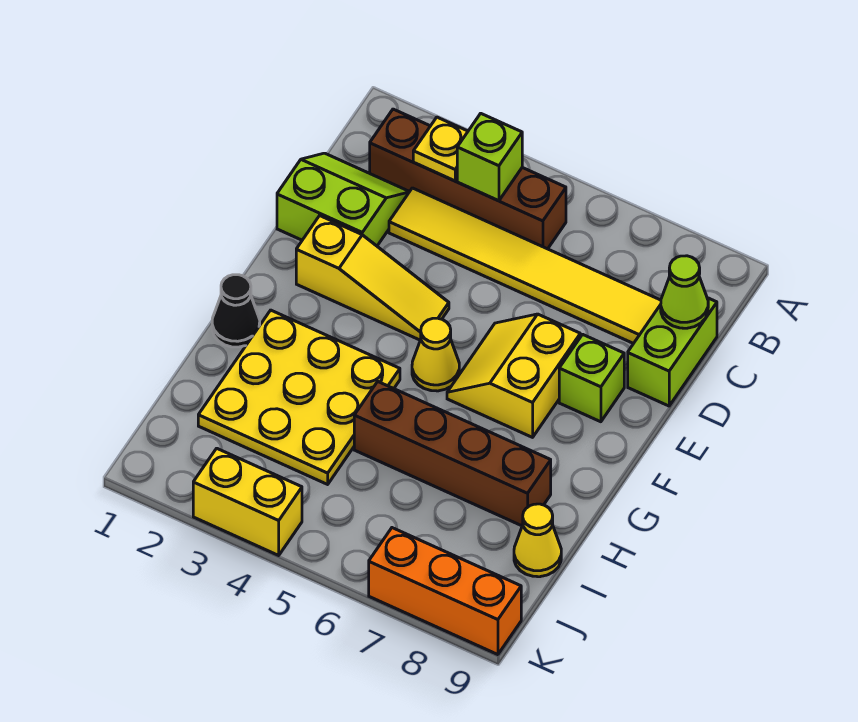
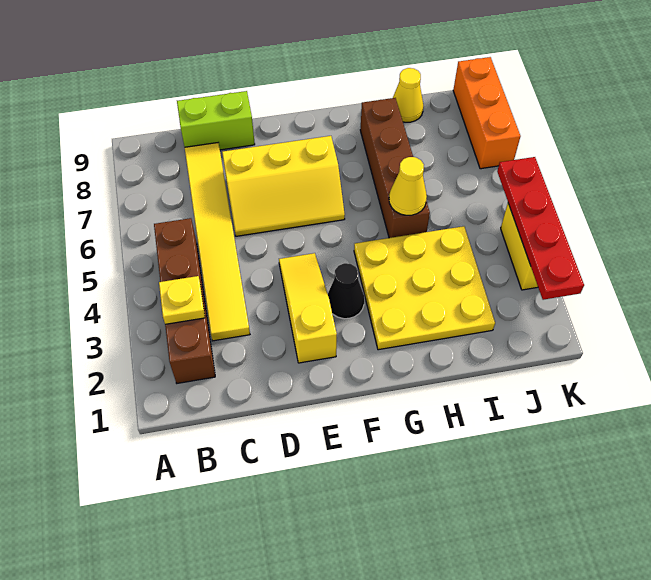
lime brick B4 level 2 -> none
lime slope C1:D2 level 1 top D -> none
lime cone C9 level 2 -> none
yellow slope E6:F7 level 1 top 7 -> yellow slope D6:F7 level 1 top 7
lime brick E8 level 1 -> none
yellow cone F5 level 1 -> yellow cone H5 level 2
black cone G1 level 1 -> black cone F3 level 1
none -> red plate K2:K5 level 2

